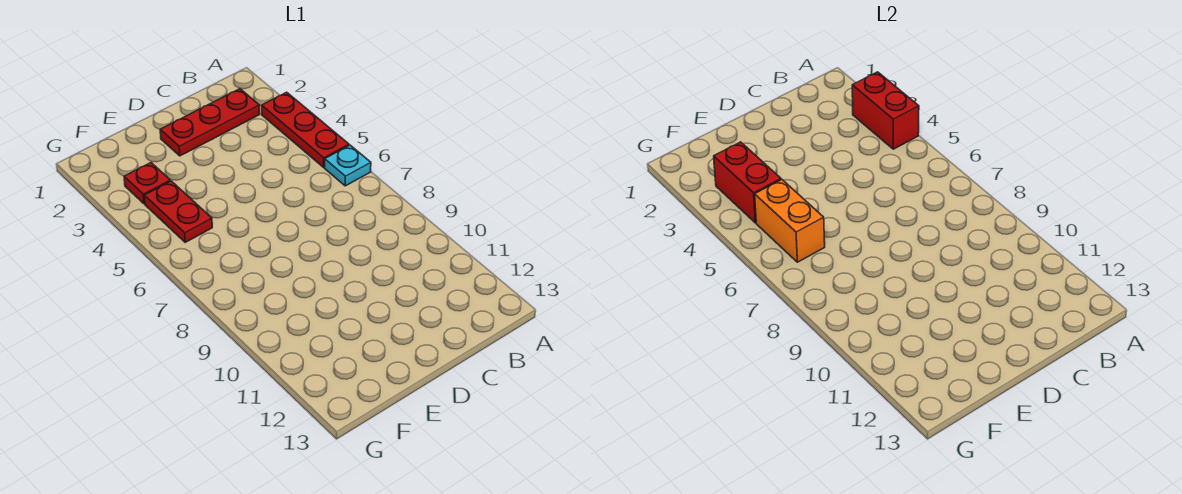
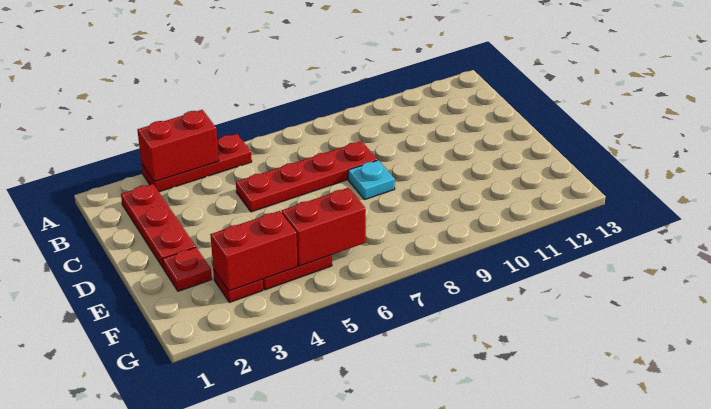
cyan plate A6 level 1 -> cyan plate D8 level 1
none -> red plate C5:C8 level 1
none -> red plate E2 level 1
orange brick F5:F6 level 2 -> red brick F5:F6 level 2

